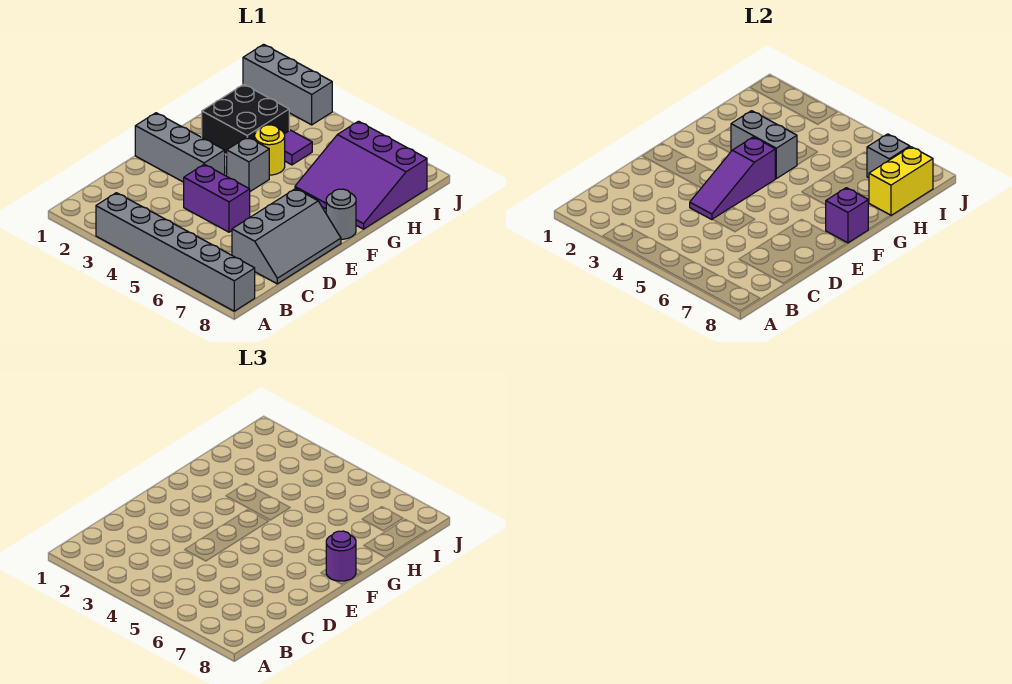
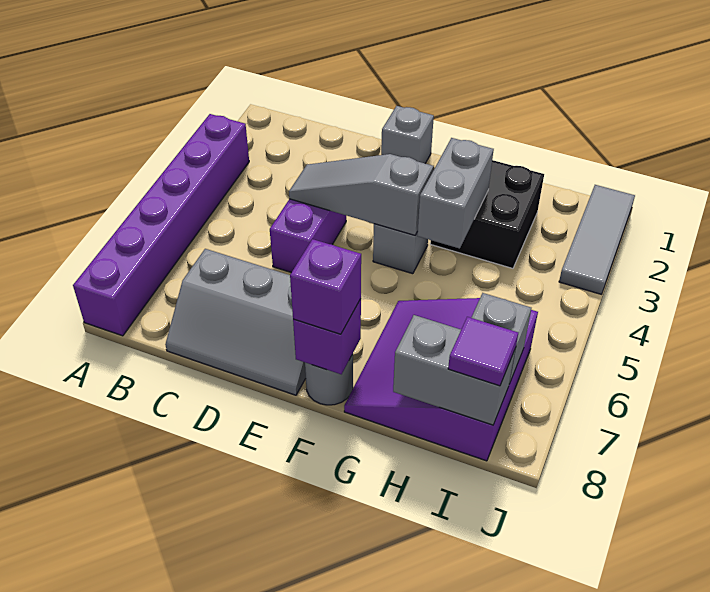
grey brick A3:A8 level 1 -> purple brick A3:A8 level 1
purple slope D4:F4 level 2 top F -> grey slope D4:F4 level 2 top F
grey brick E1:E3 level 1 -> grey brick E1 level 1
purple round brick F8 level 3 -> purple brick F8 level 3
yellow round brick G4 level 1 -> none
purple tile H4 level 1 -> purple tile I8 level 3
yellow brick H8:I8 level 2 -> grey brick H8:I8 level 2
grey brick J1:J3 level 1 -> grey tile J1:J3 level 1

